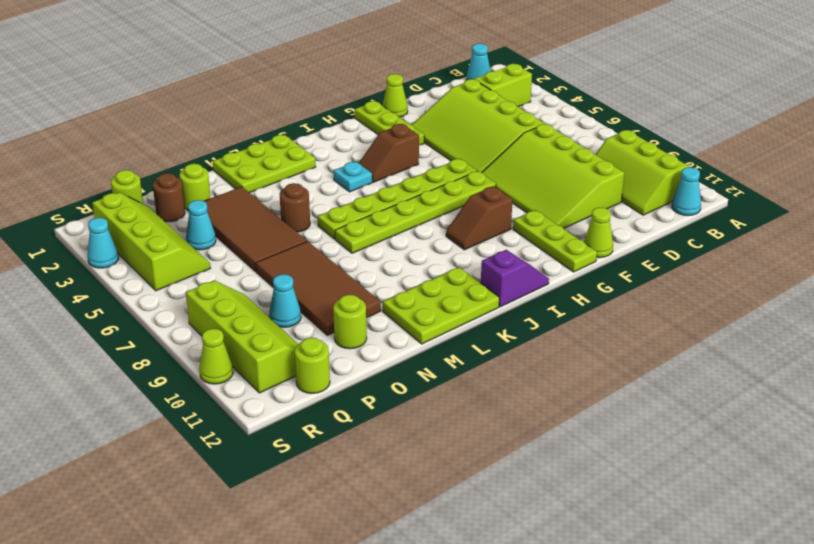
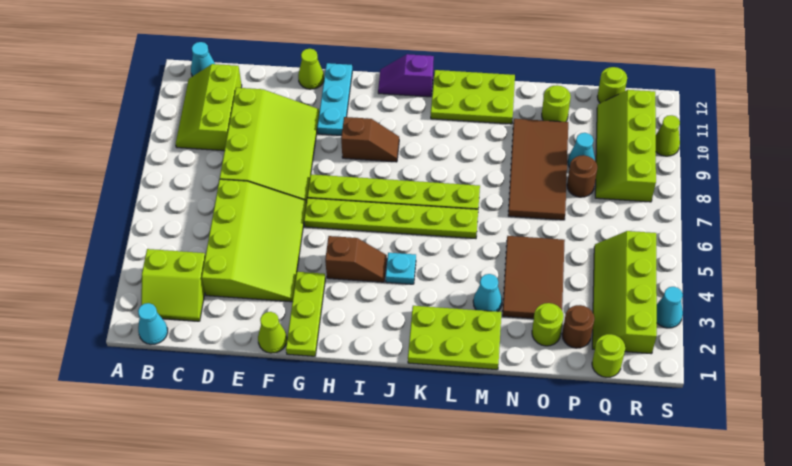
lime slope B9:C11 level 1 top B -> lime slope B9:C11 level 1 top C
lime plate G10:G12 level 1 -> cyan plate G10:G12 level 1
brown round brick M5 level 1 -> brown round brick P8 level 1
brown tile N3:O6 level 1 -> brown tile N3:O5 level 1
cyan cone P4 level 1 -> cyan cone M3 level 1

